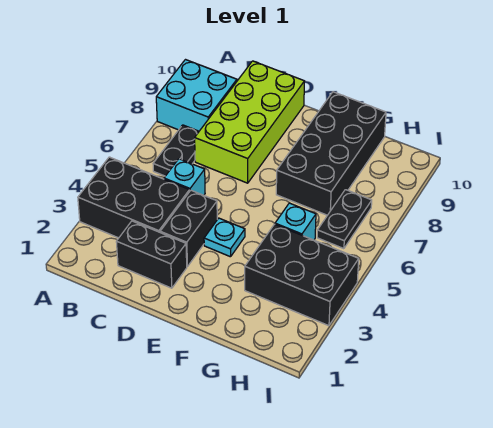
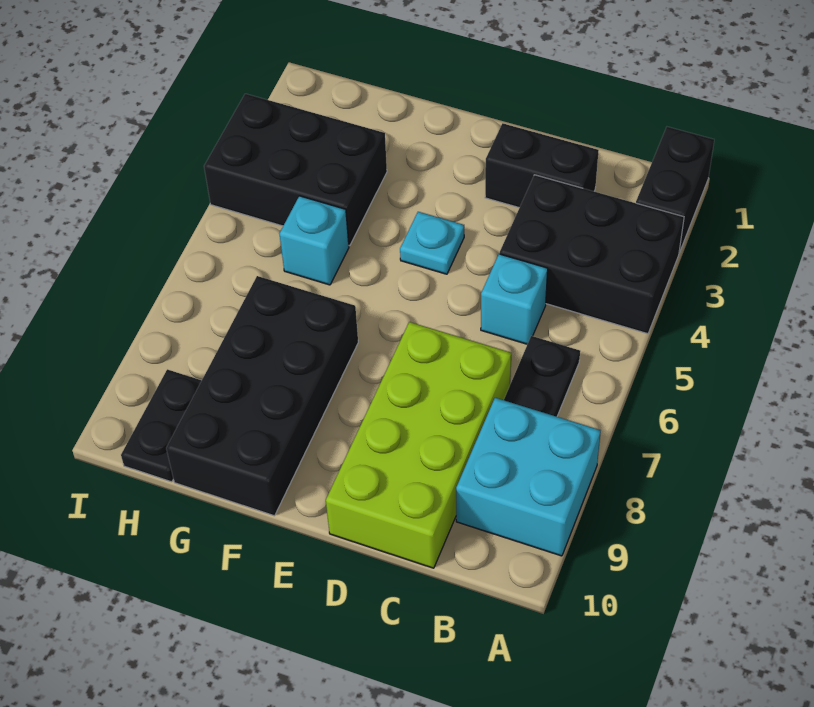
black brick D3:D4 level 1 -> black brick A1:A2 level 1
black plate H6:H7 level 1 -> black plate H9:H10 level 1

